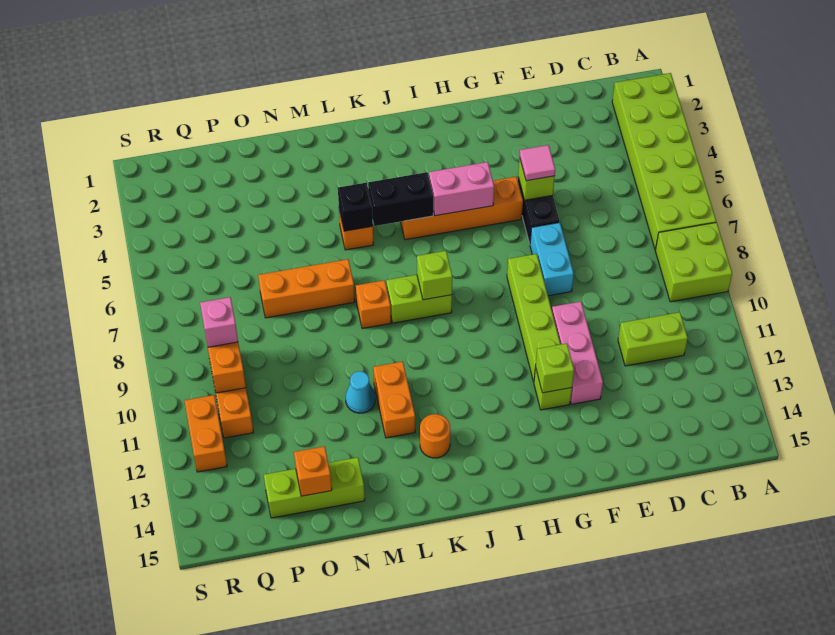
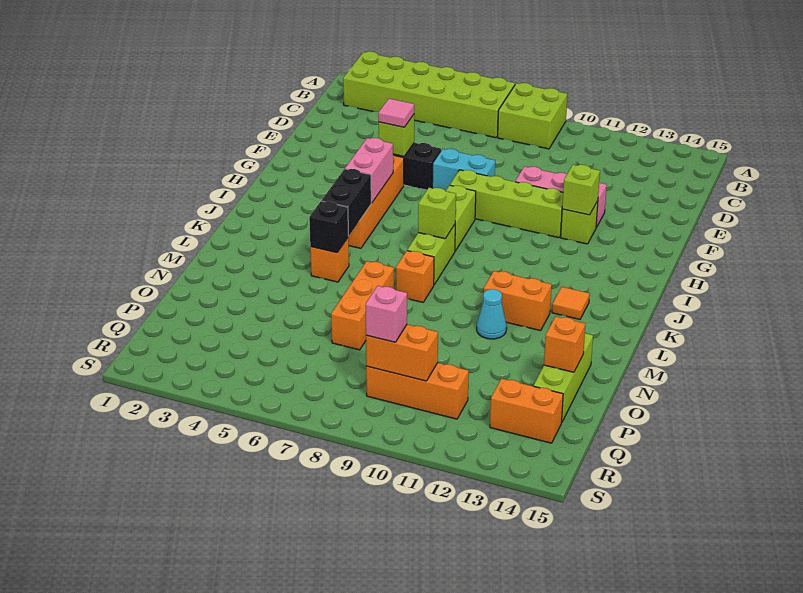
lime brick C11:D11 level 1 -> lime brick H8:I8 level 1
orange round brick K13 level 1 -> orange tile K13 level 1
orange brick R11:R12 level 1 -> orange brick Q13:Q14 level 1

